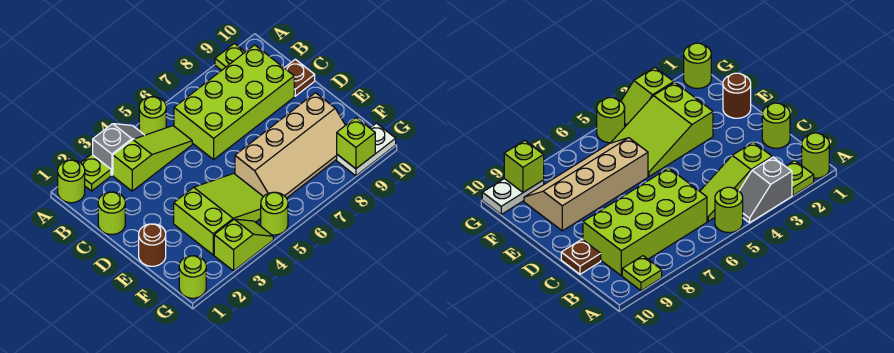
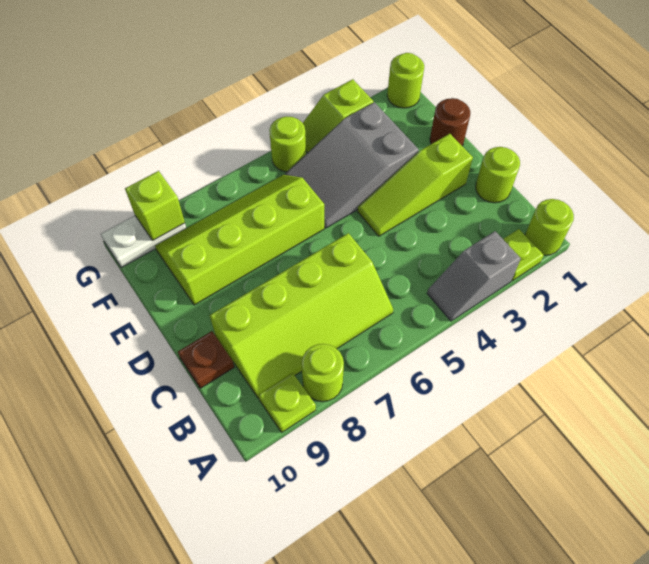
lime round brick A5 level 1 -> lime round brick A8 level 1
lime slope B3:B5 level 1 top 3 -> lime slope D2:D4 level 1 top 2
lime brick B6:C9 level 1 -> lime slope B6:C9 level 1 top C
lime slope E3:F5 level 1 top 3 -> grey slope E3:F5 level 1 top 3
tan slope E6:F9 level 1 top E -> lime slope E6:F9 level 1 top E

